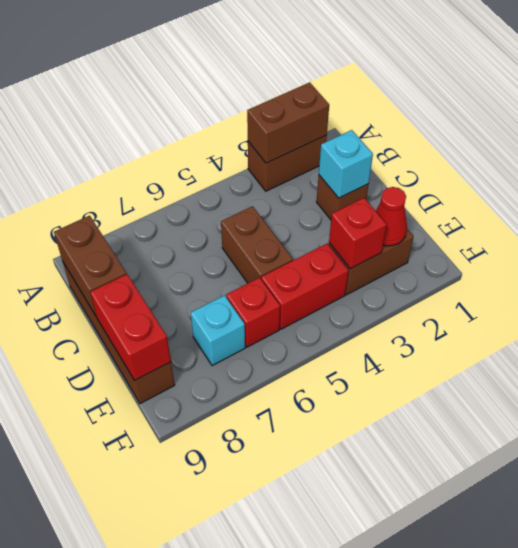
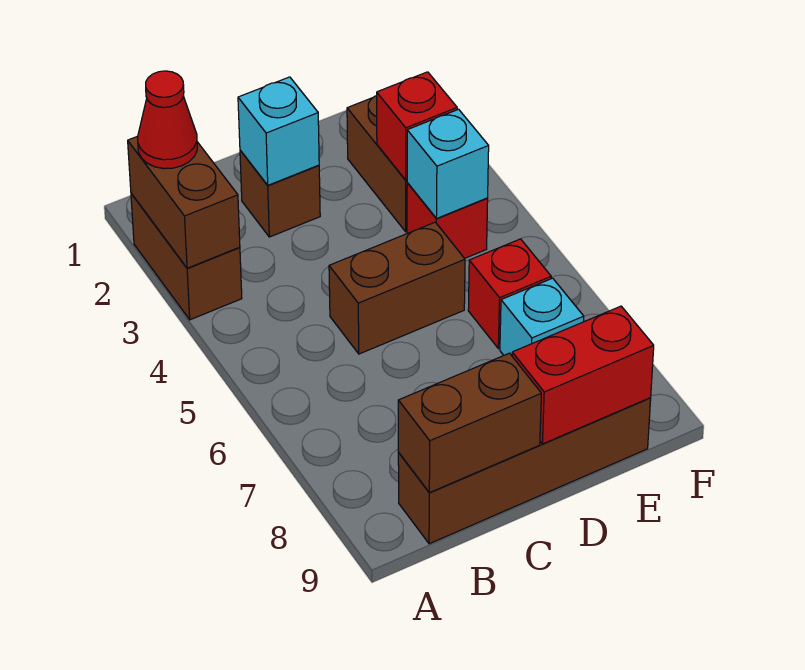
red cone E2 level 2 -> red cone A2 level 3
red brick E4:E5 level 1 -> red brick E4 level 1
none -> cyan brick E4 level 2

